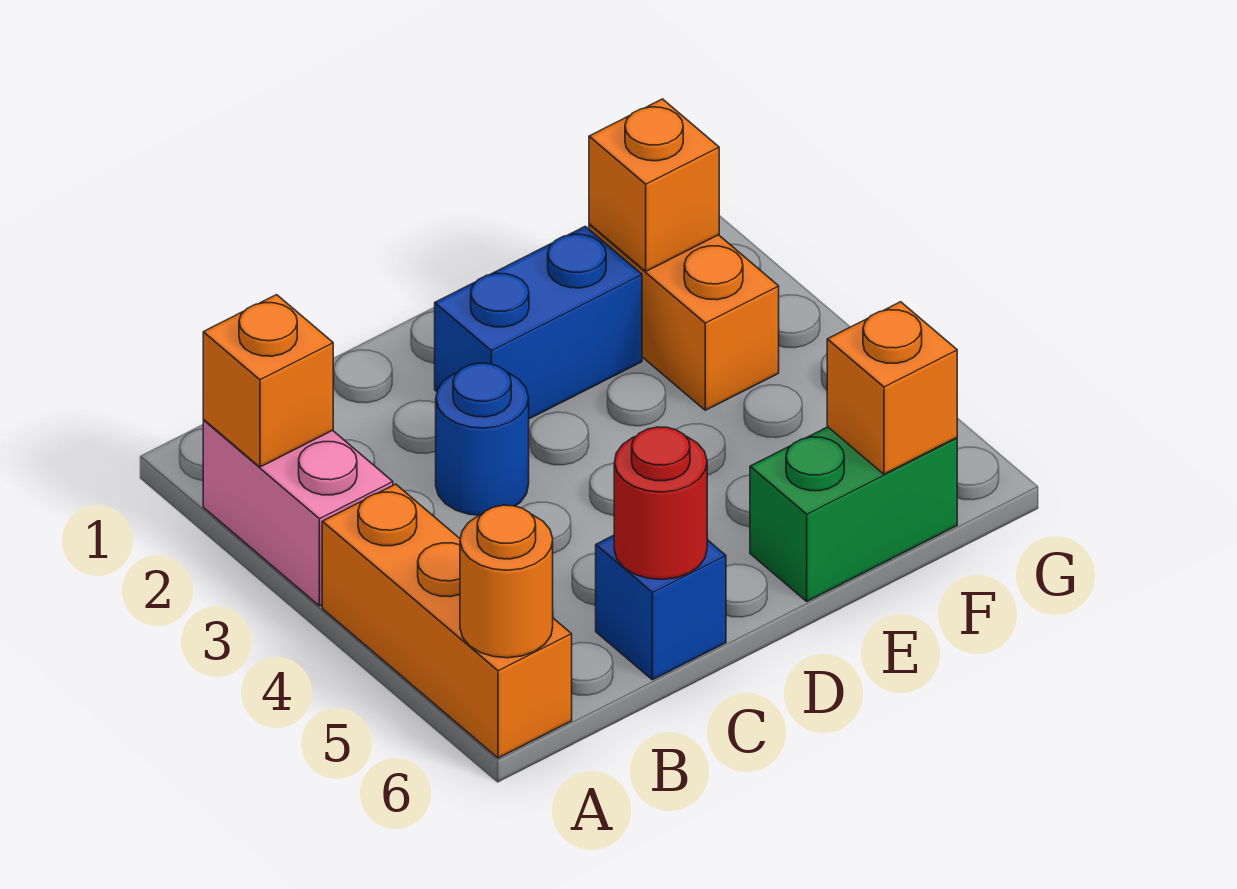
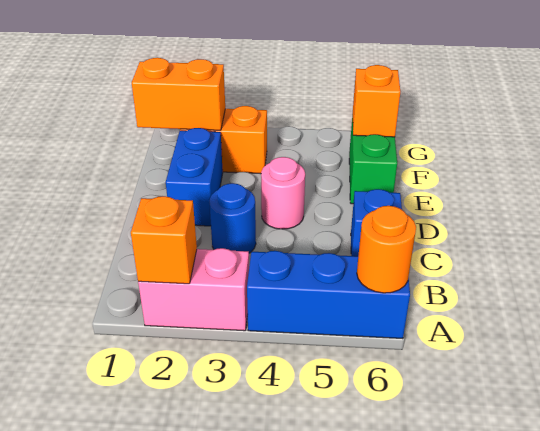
orange brick A4:A6 level 1 -> blue brick A4:A6 level 1
red round brick C6 level 2 -> none
none -> pink round brick D4 level 1
orange brick F2 level 2 -> orange brick F1:F2 level 2

